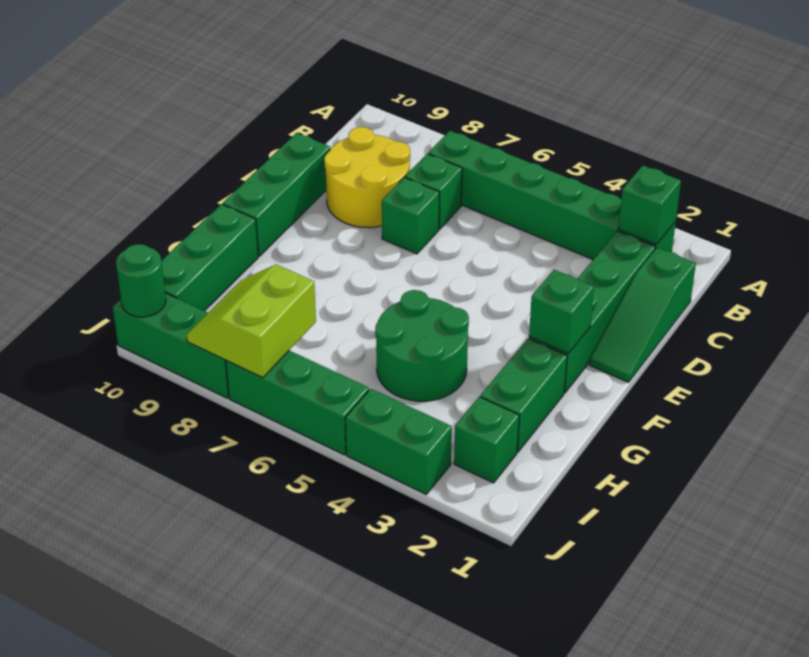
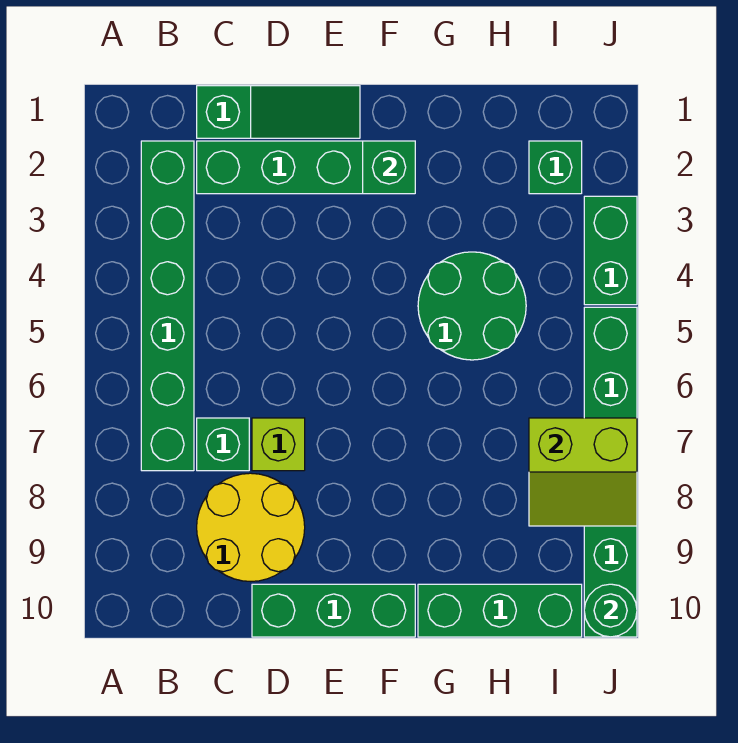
green brick B2 level 2 -> none
green brick D7 level 1 -> lime brick D7 level 1
green brick G2:H2 level 1 -> none

